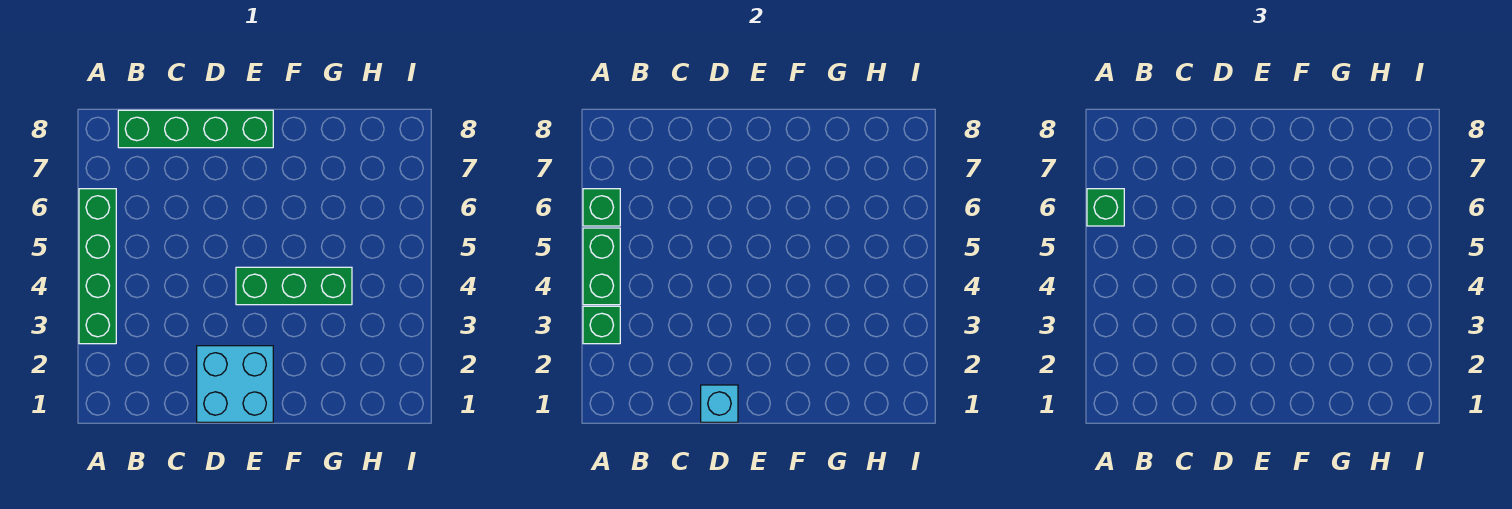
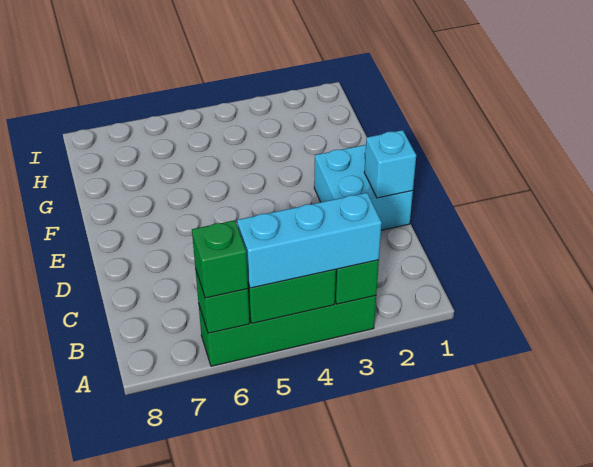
none -> cyan brick A3:A5 level 3
green brick B8:E8 level 1 -> none
green brick E4:G4 level 1 -> none

